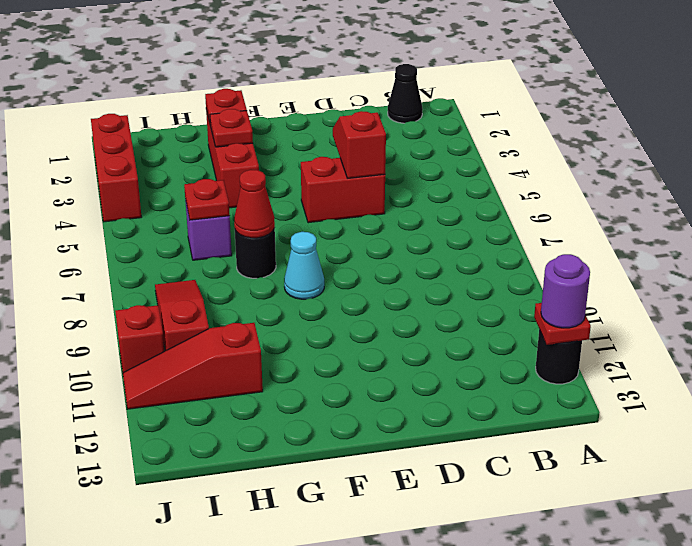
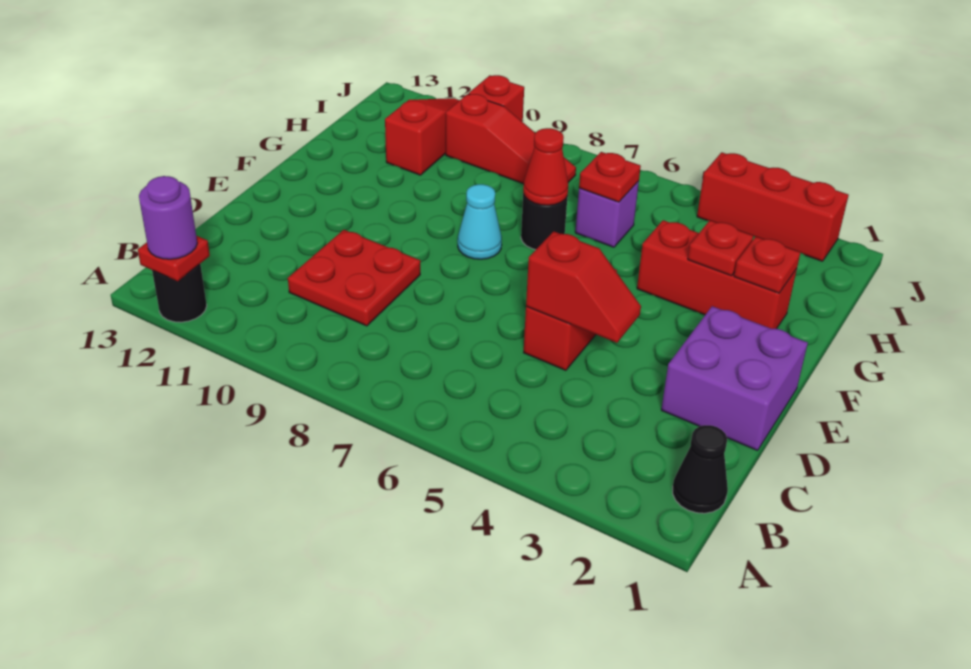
none -> red plate C9:D10 level 1
none -> purple brick D1:E2 level 1

